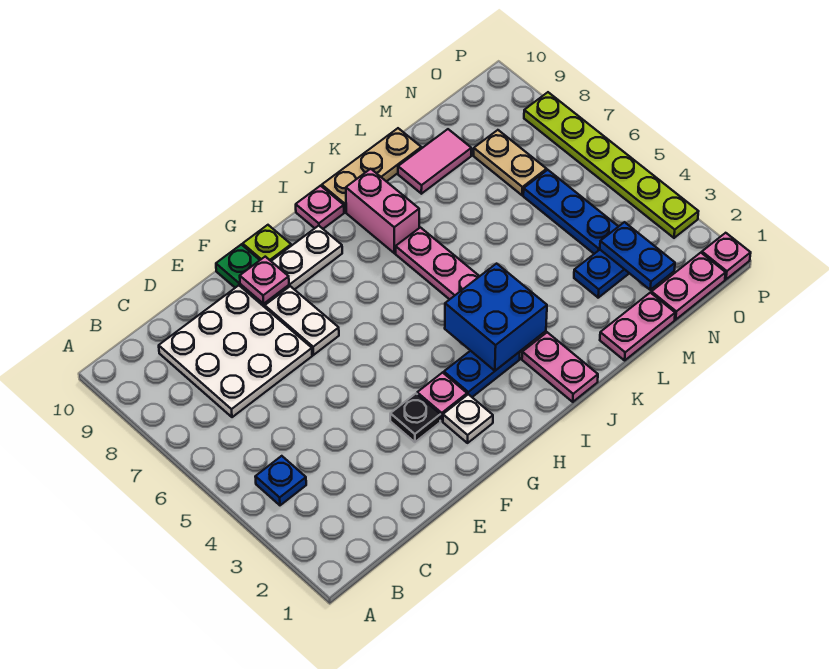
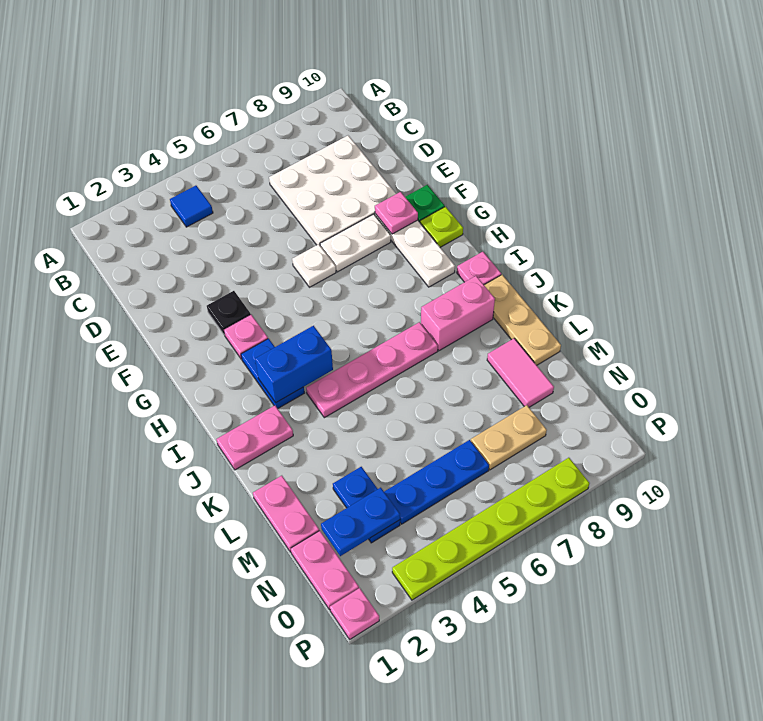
blue plate B4 level 1 -> blue tile B4 level 1
white plate G2 level 1 -> white plate F6 level 1
blue brick I3:J4 level 2 -> blue brick I3:I4 level 2

